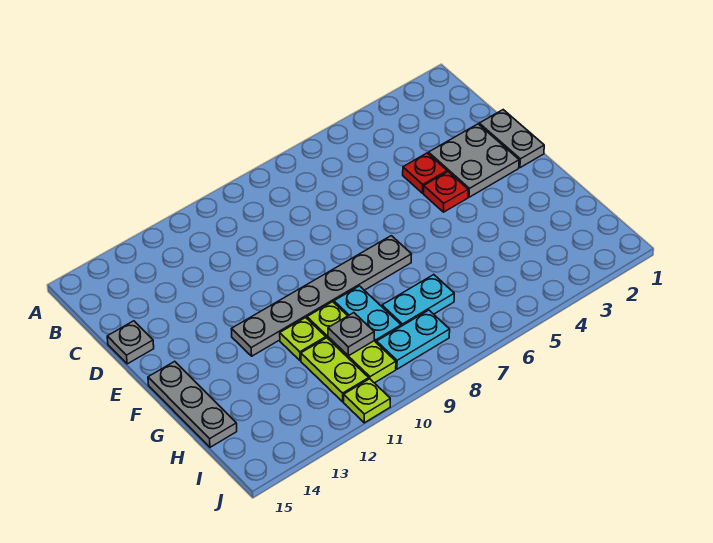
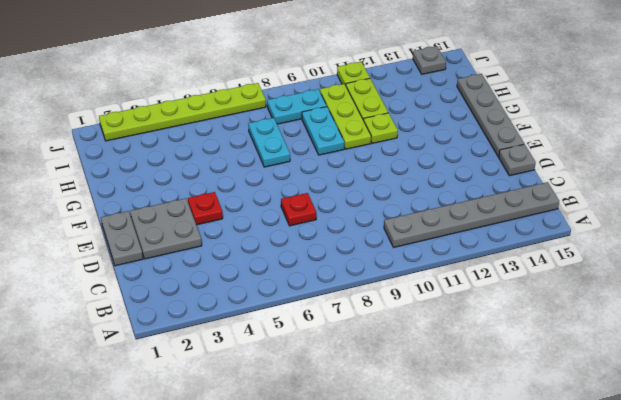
red plate D4 level 1 -> red plate D7 level 1
grey plate F7:F12 level 1 -> grey plate B10:B15 level 1
grey plate F15:H15 level 1 -> grey plate E15:H15 level 1
cyan plate H7:H8 level 1 -> cyan plate G7:H7 level 1
grey plate H10 level 2 -> grey plate J14 level 1
none -> lime plate J2:J7 level 1

